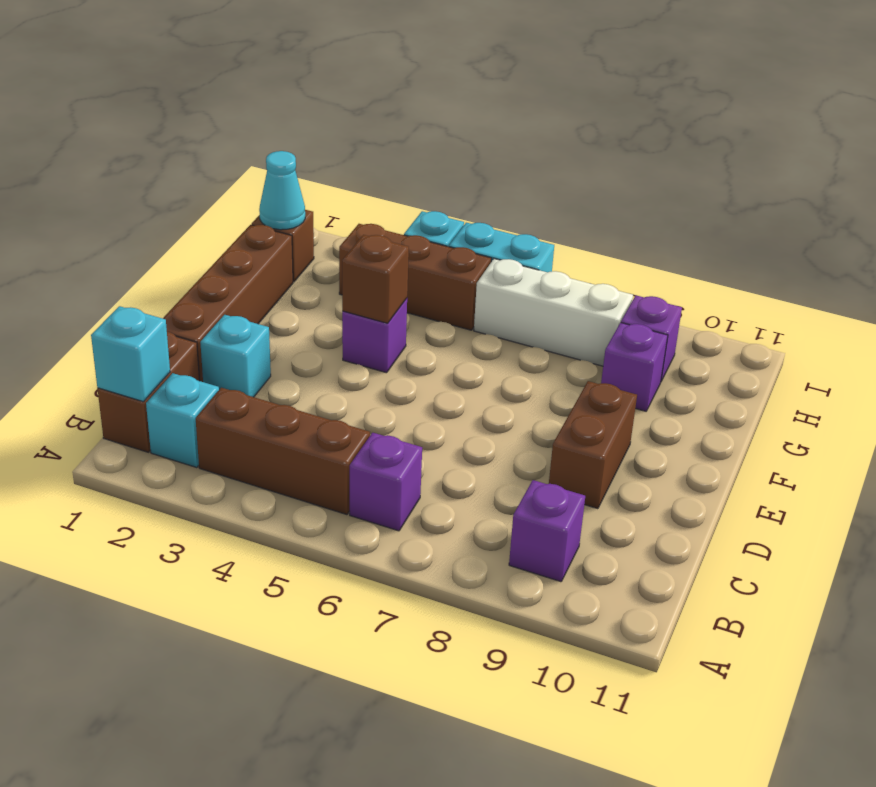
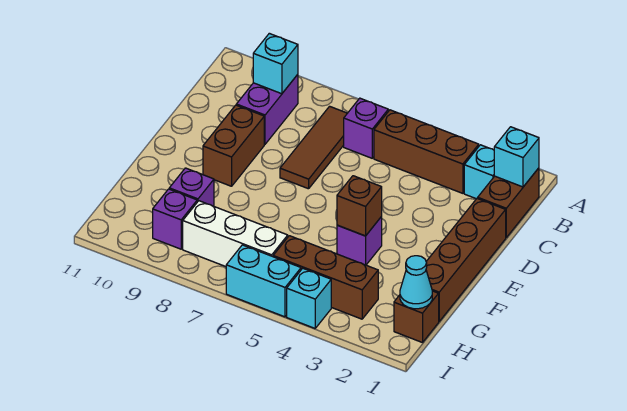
none -> brown tile B7:D7 level 1
purple brick B9 level 1 -> purple brick B9:C9 level 1
cyan brick D2 level 1 -> cyan brick B9 level 2

